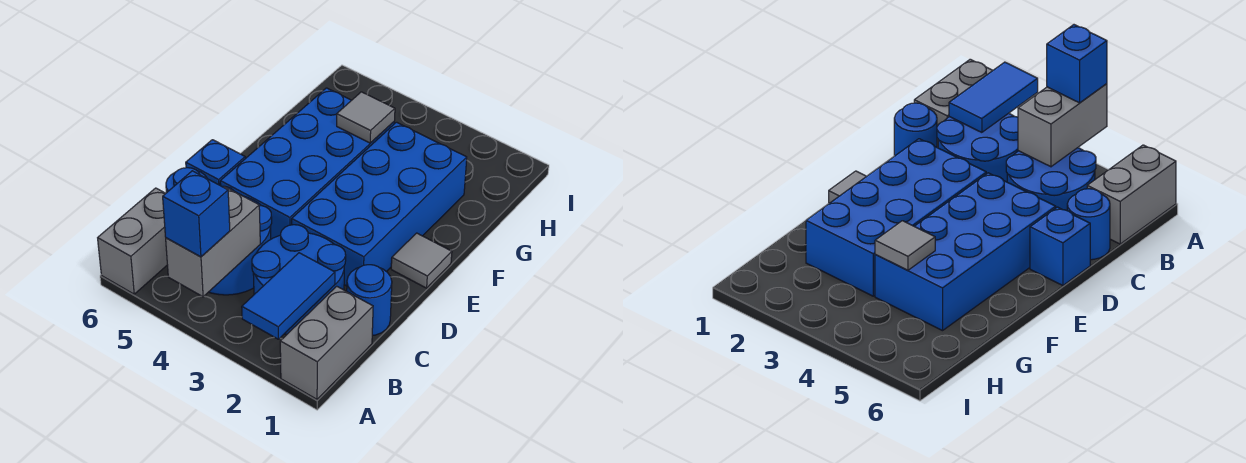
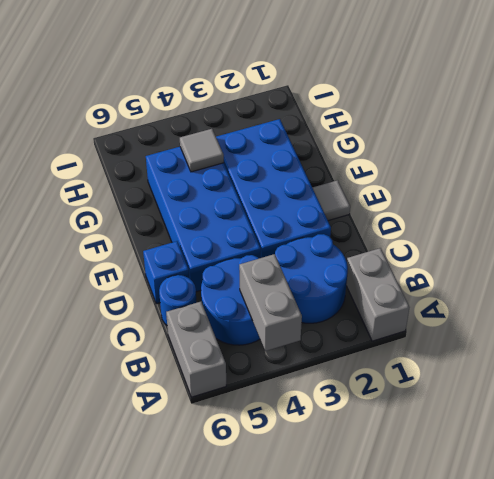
blue tile A2:B2 level 2 -> none
blue brick A4 level 3 -> none
blue round brick C1 level 1 -> none

